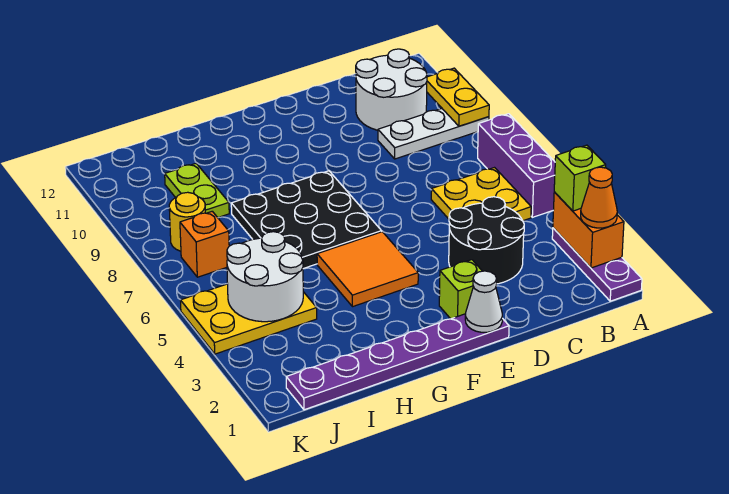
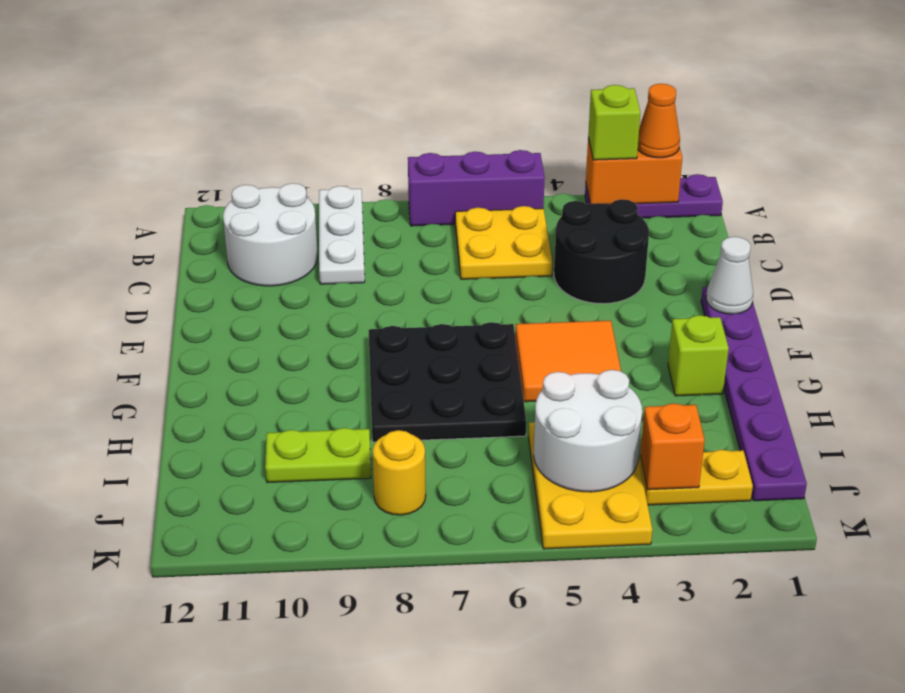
yellow plate A9:A10 level 2 -> yellow plate J2:J3 level 1
lime brick E2 level 1 -> lime brick G2 level 1
orange brick J7 level 1 -> orange brick J3 level 2

